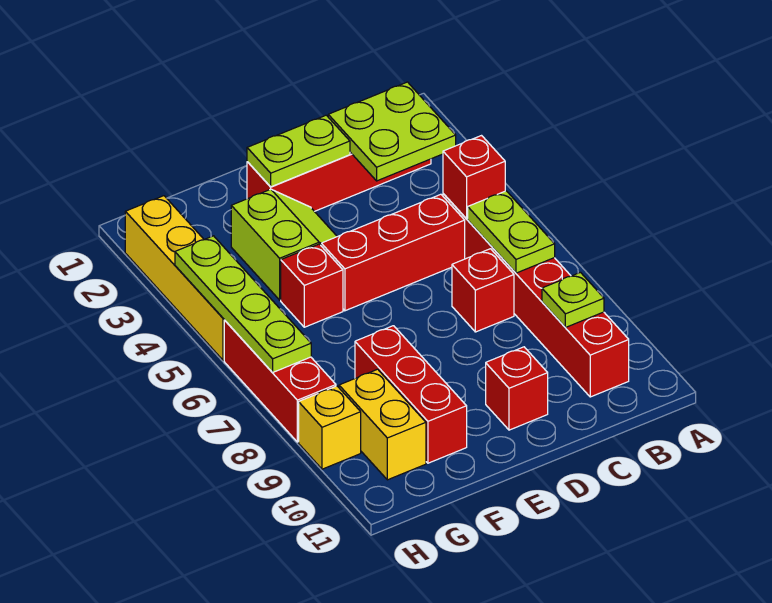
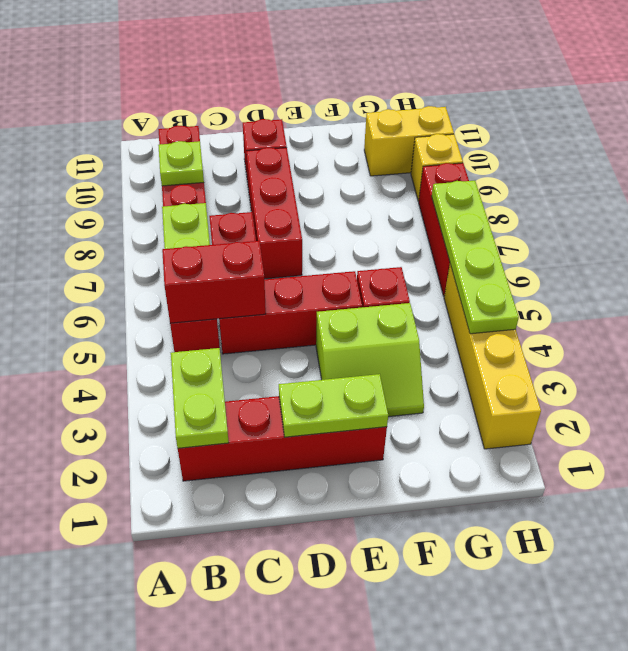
lime plate B2:C3 level 2 -> lime plate B2:B3 level 2
red brick B5 level 2 -> red brick B5:C5 level 2
lime slope E3:F4 level 1 top F -> lime slope E3:F4 level 1 top 4
red brick F8:F10 level 1 -> red brick D7:D9 level 1
yellow brick G9:G10 level 1 -> yellow brick G10:H10 level 1

